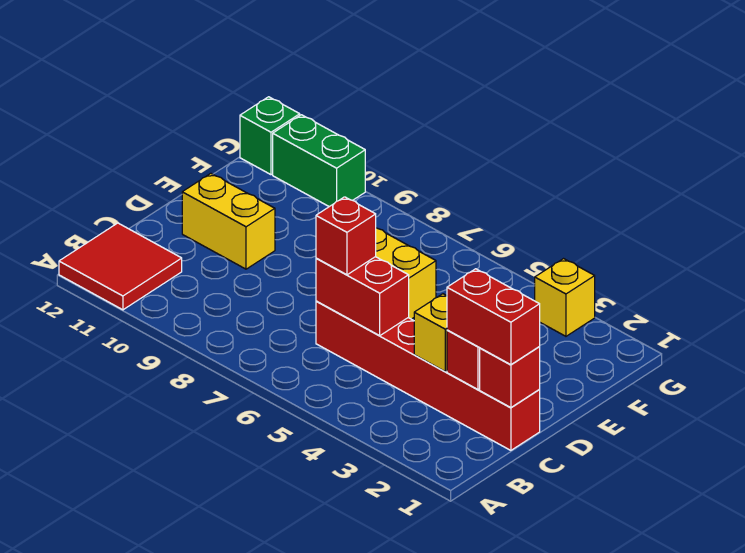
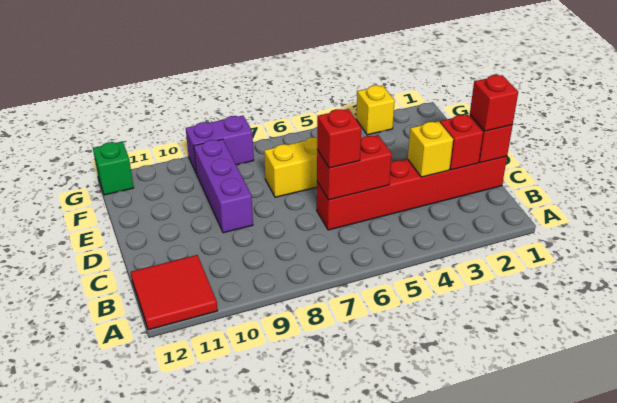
red brick C1:C2 level 3 -> red brick C1 level 3
none -> purple brick D9:F9 level 1
yellow brick D10:D11 level 1 -> none
none -> purple brick G8:G9 level 1
green brick G10:G11 level 1 -> none

